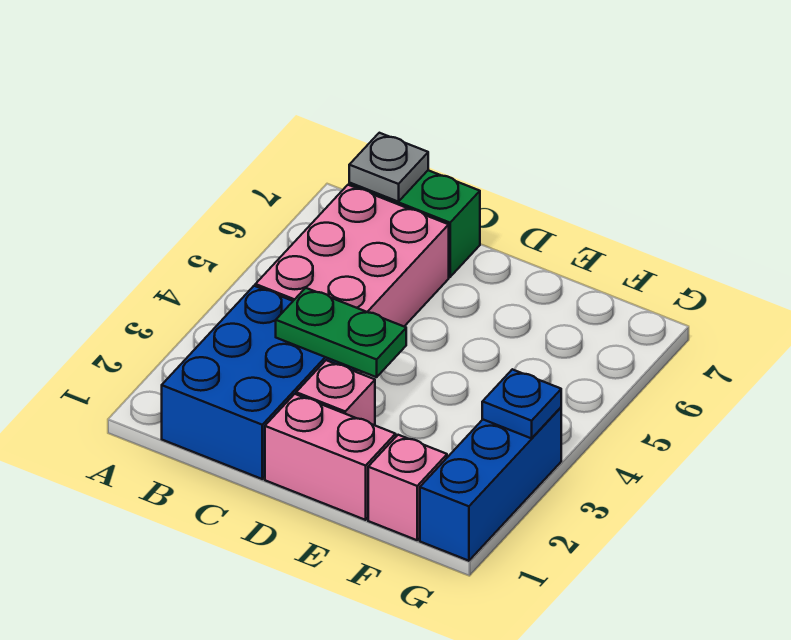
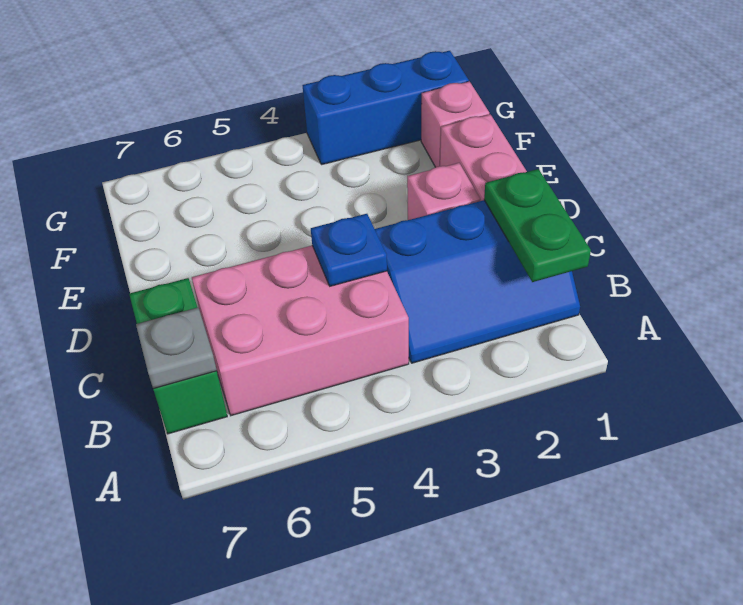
blue brick B1:C3 level 1 -> blue slope B1:C3 level 1 top C
green plate C3:D3 level 2 -> green plate B1:C1 level 2
blue plate G3 level 2 -> blue plate C4 level 2

